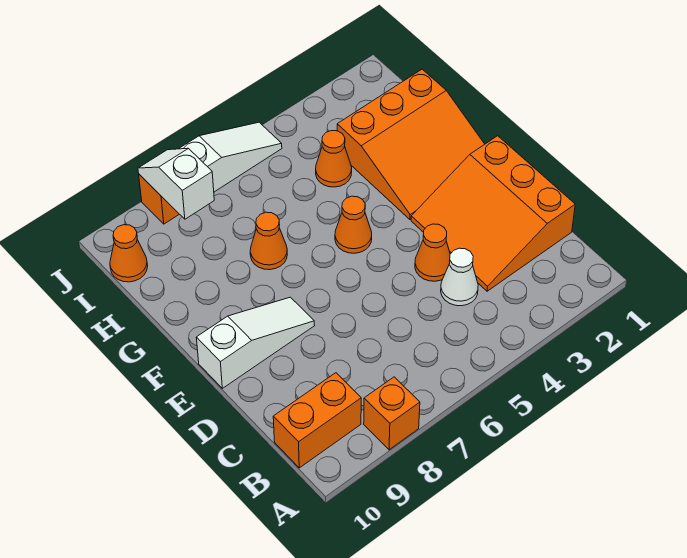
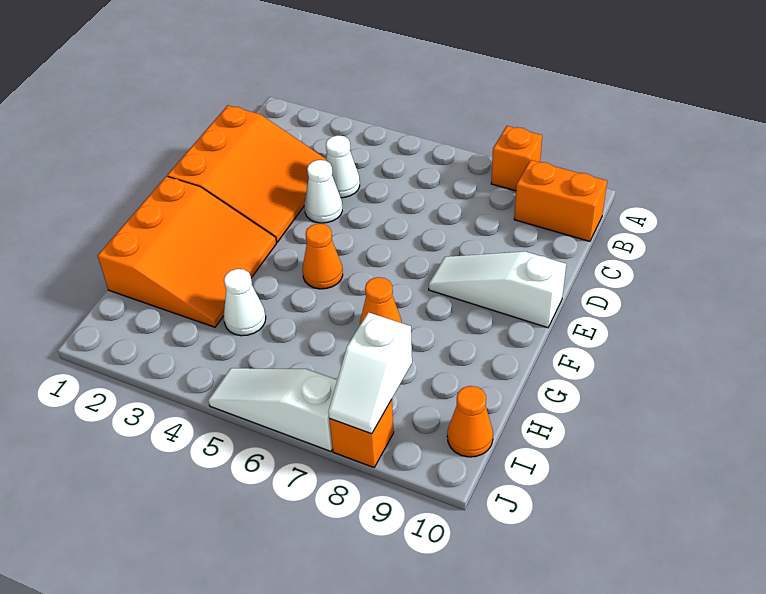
orange cone D4 level 1 -> white cone D4 level 1
orange slope F1:H3 level 1 top H -> orange slope F1:H3 level 1 top 1
orange cone H4 level 1 -> white cone H4 level 1

